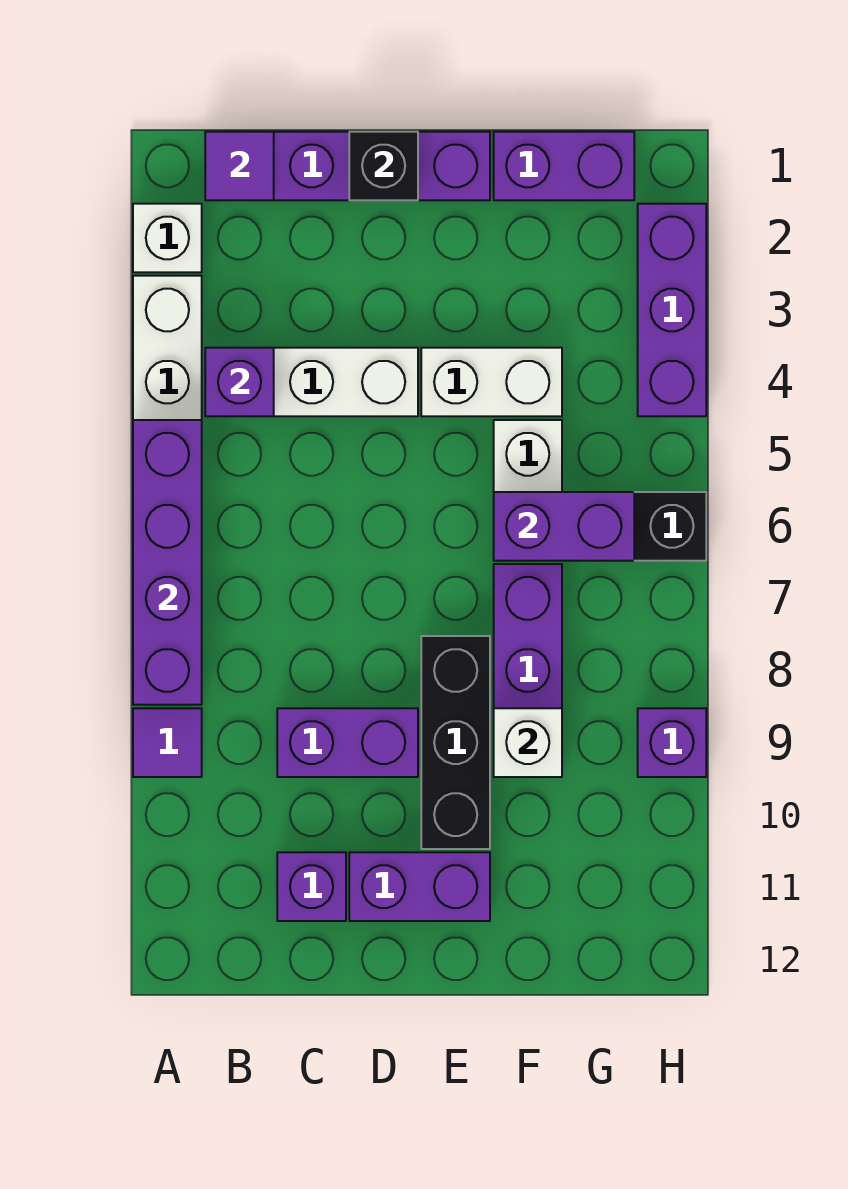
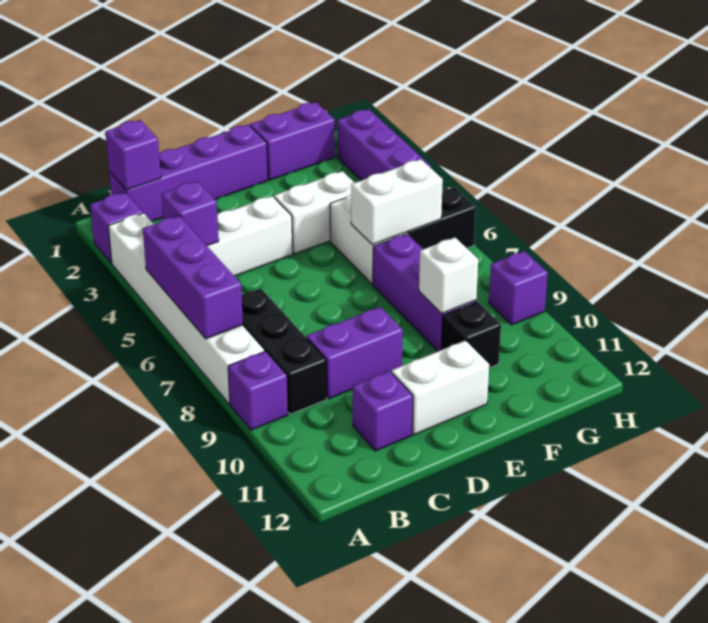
white brick A2 level 1 -> purple brick A2 level 1
purple brick A5:A8 level 2 -> purple brick A5:A7 level 2
purple tile A9 level 1 -> purple brick A9 level 1
purple tile B1 level 2 -> purple brick B1 level 2
black brick D1 level 2 -> black brick F10 level 1
purple brick D11:E11 level 1 -> white brick D11:E11 level 1
black brick E8:E10 level 1 -> black brick B7:B9 level 1
purple brick F6:G6 level 2 -> white brick F6:G6 level 2

